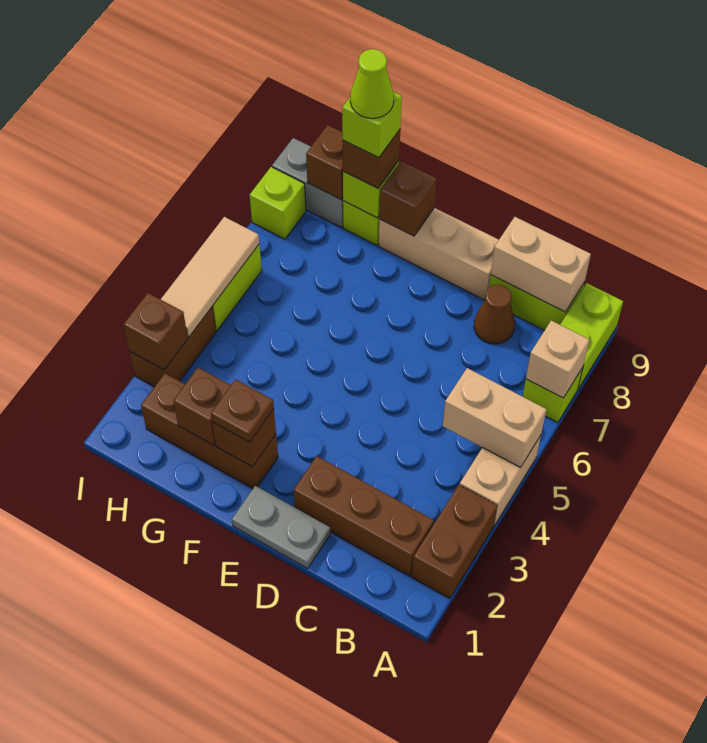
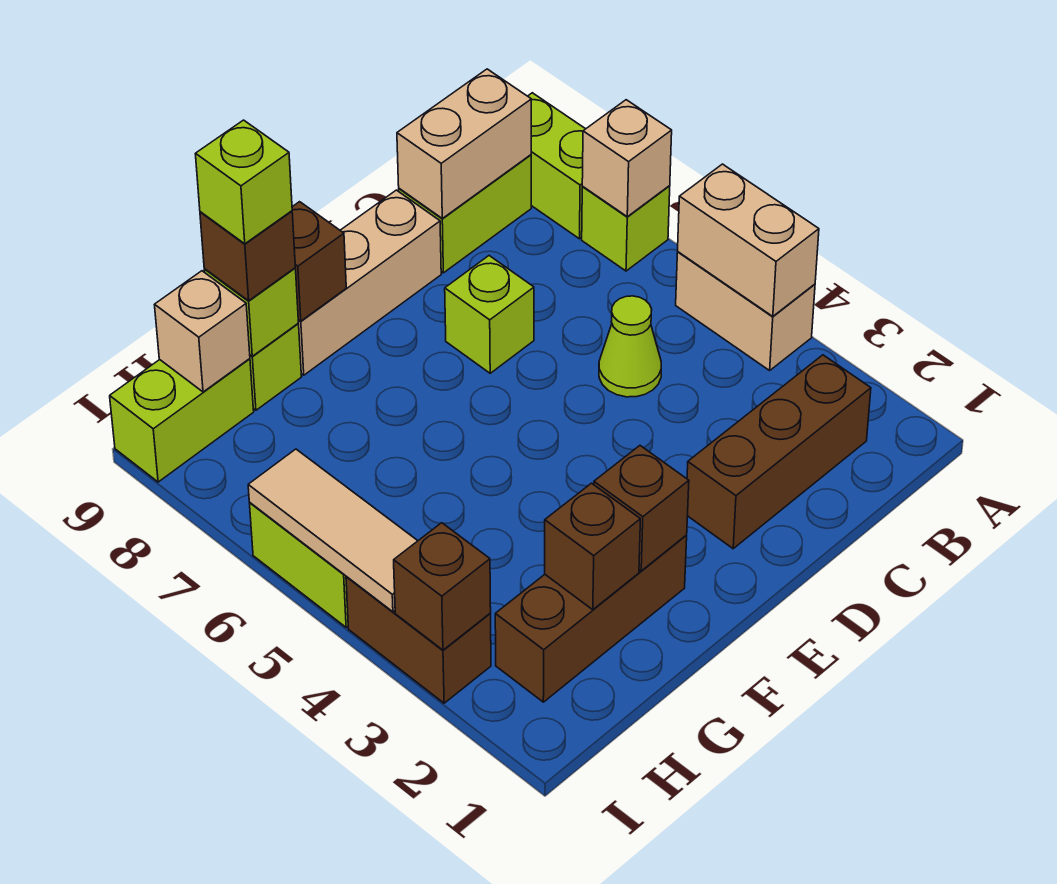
brown brick A2:A3 level 1 -> none
tan brick A5:B5 level 2 -> tan brick A4:A5 level 2
brown cone C8 level 1 -> none
grey plate D1:E1 level 1 -> none
brown plate F2 level 3 -> none
lime cone G9 level 5 -> lime cone C5 level 1
grey brick H9:I9 level 1 -> lime brick H9:I9 level 1
brown brick H9 level 2 -> tan brick H9 level 2
lime brick I8 level 1 -> lime brick D7 level 1

